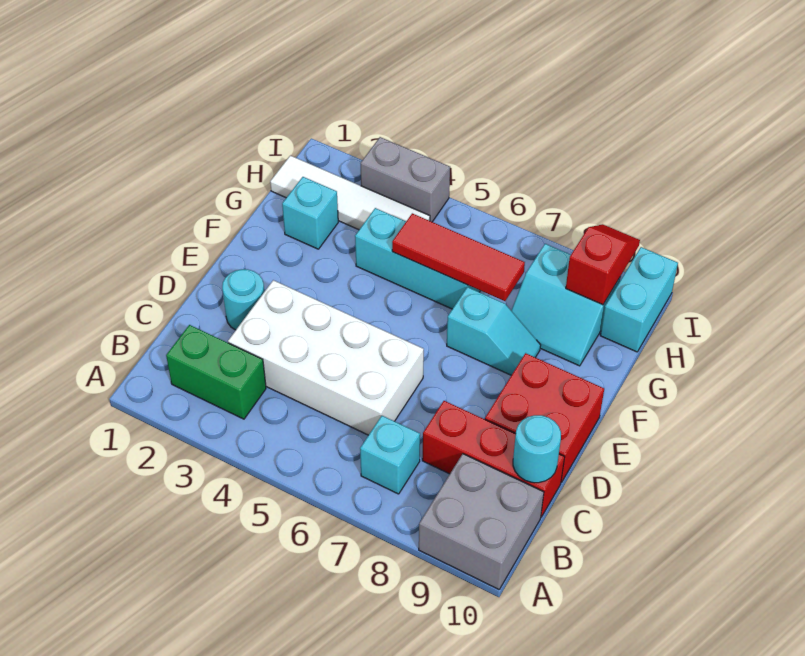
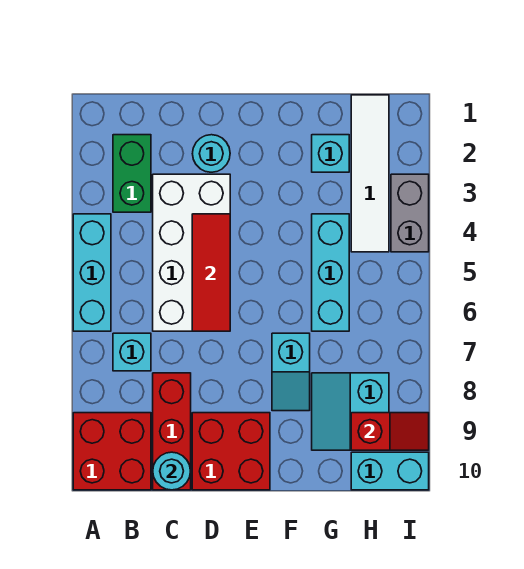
none -> cyan brick A4:A6 level 1
grey brick A9:B10 level 1 -> red brick A9:B10 level 1
red tile G5:G7 level 2 -> red tile D4:D6 level 2

